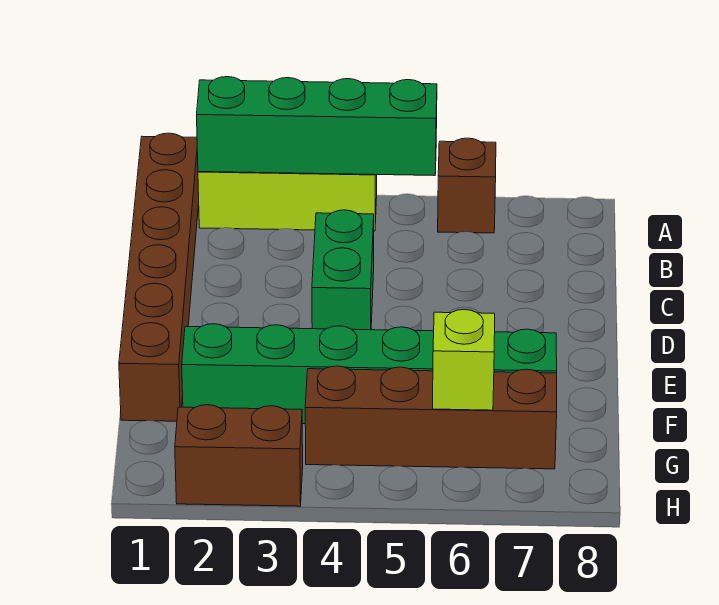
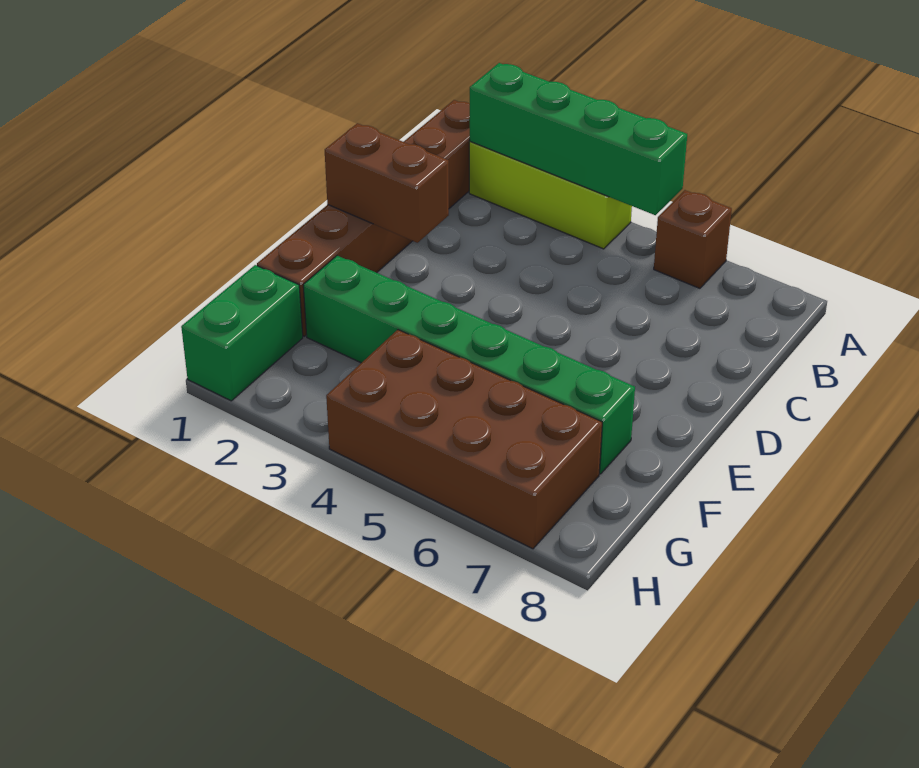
green brick C4:D4 level 1 -> green brick G1:H1 level 1
brown brick G4:G7 level 1 -> brown brick G4:H7 level 1
lime brick G6 level 2 -> none
brown brick H2:H3 level 1 -> brown brick D1:D2 level 2

